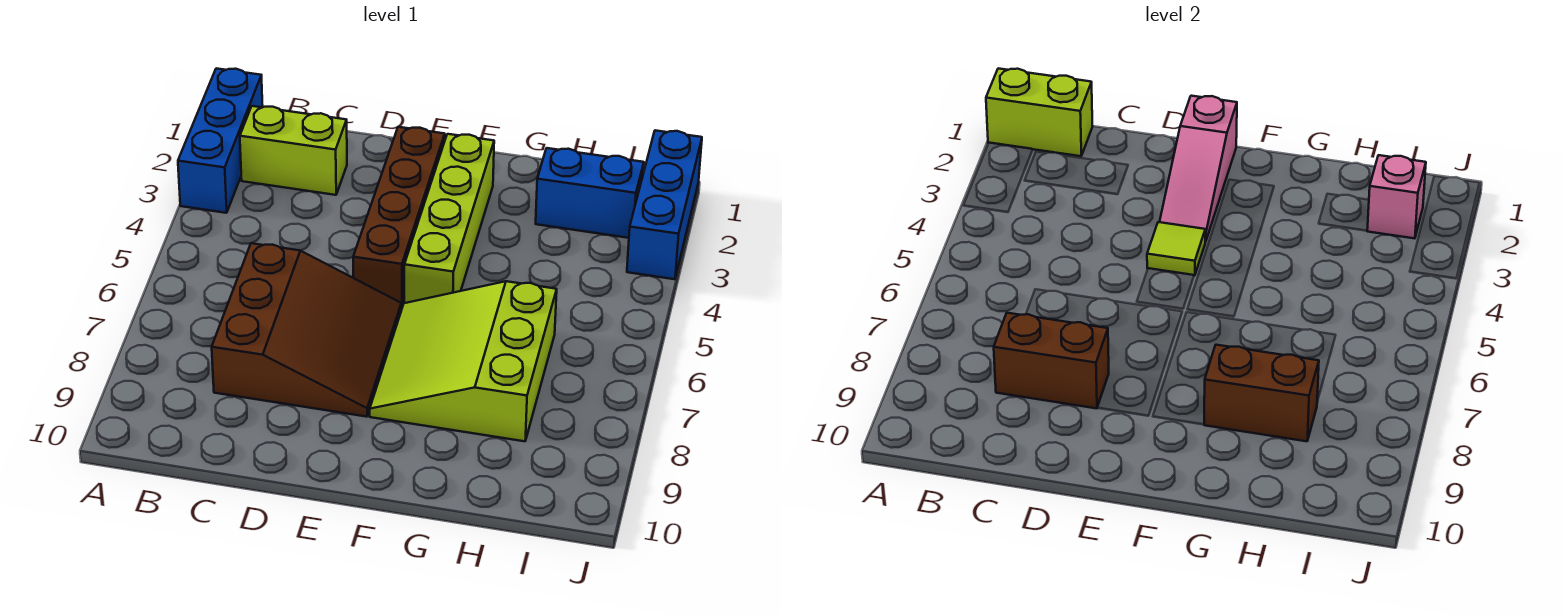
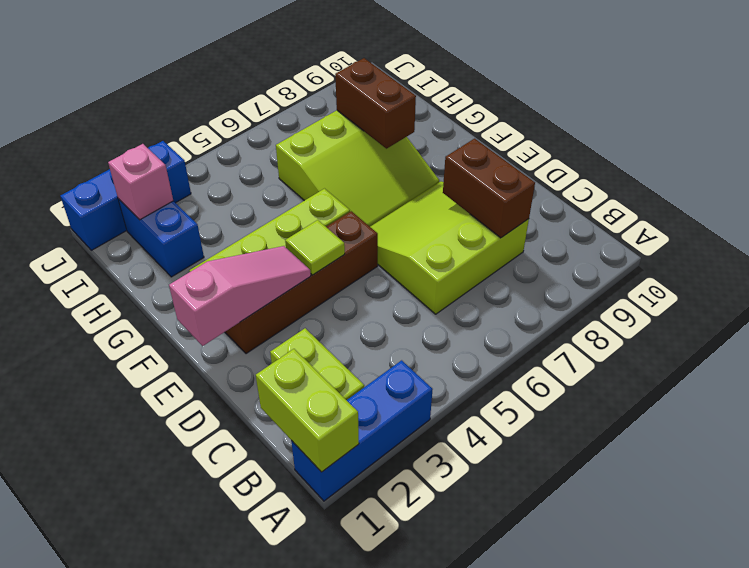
brown slope C6:E8 level 1 top C -> lime slope C6:E8 level 1 top C

